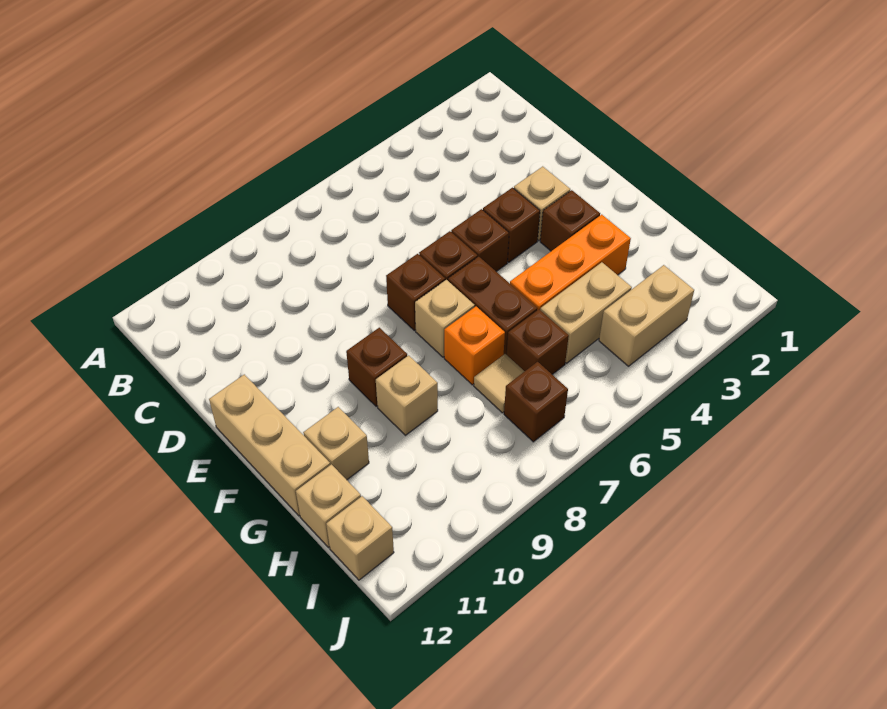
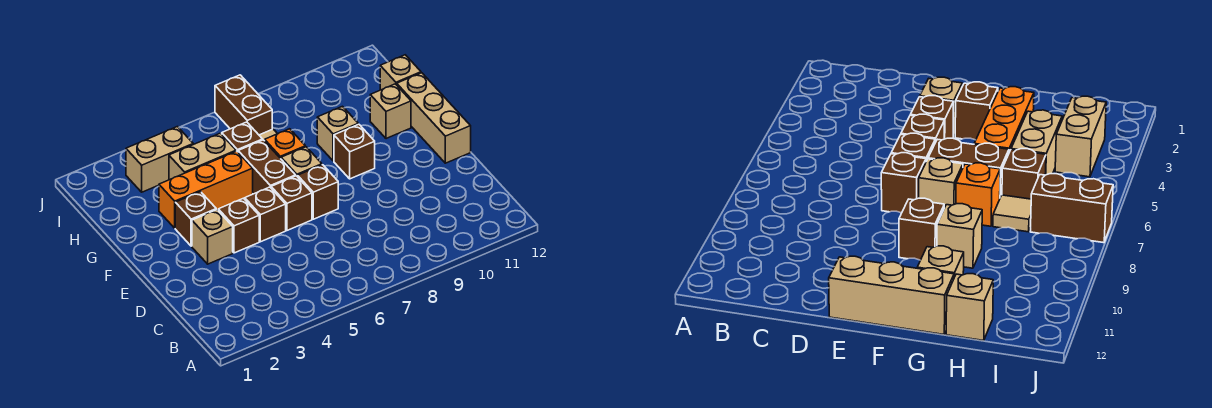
brown brick I7 level 1 -> brown brick I7:J7 level 1
tan brick I12 level 1 -> none

